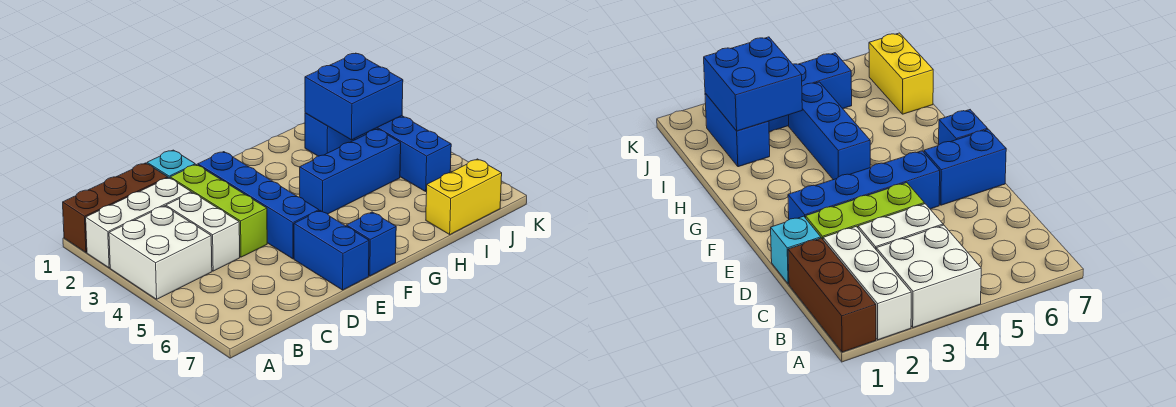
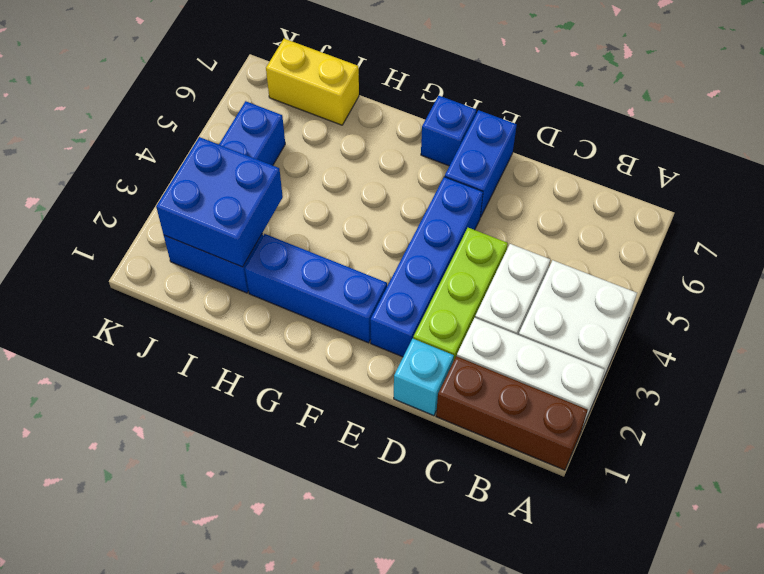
blue brick G4:I4 level 1 -> blue brick F2:H2 level 1

